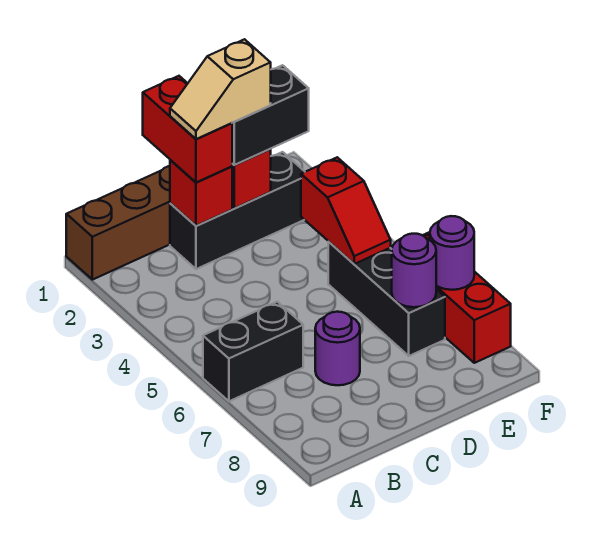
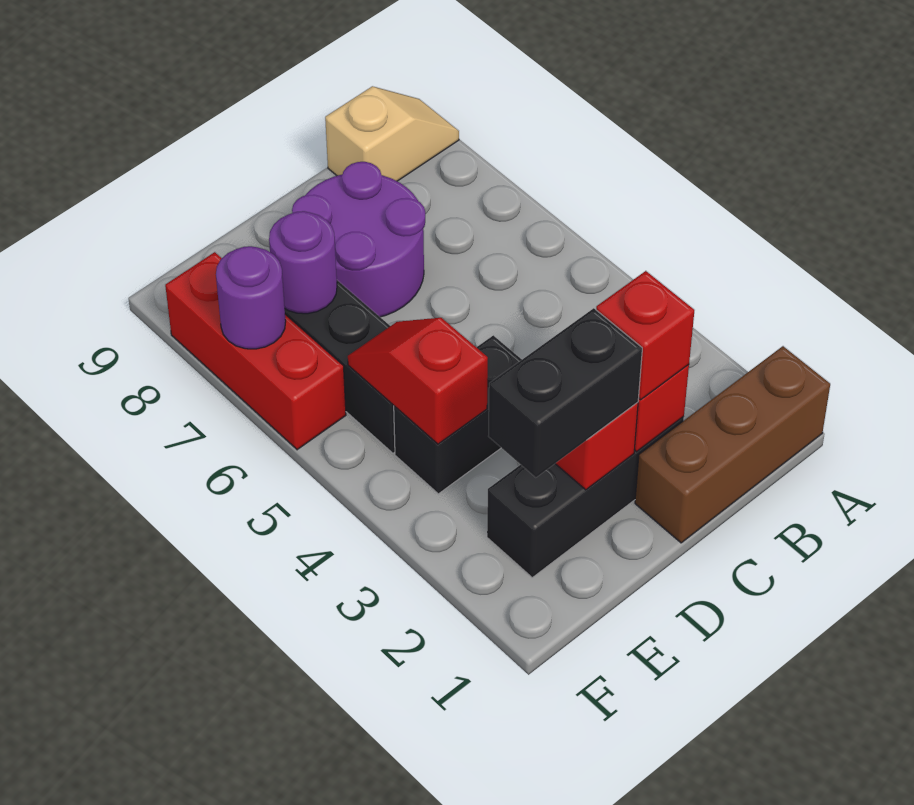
black brick A6:B6 level 1 -> black brick D4:E4 level 1
red brick C1:C2 level 3 -> red brick C2 level 3
tan slope C2:D2 level 4 top D -> tan slope A9:B9 level 1 top B
purple round brick C7 level 1 -> purple round brick C7:D8 level 1

